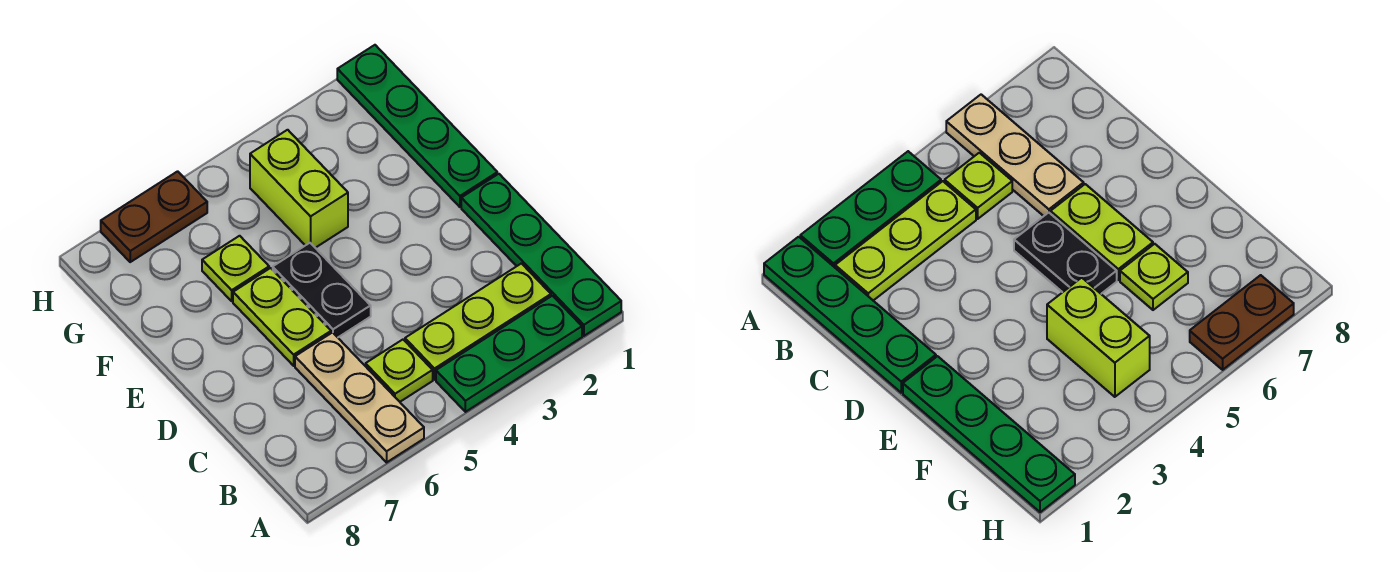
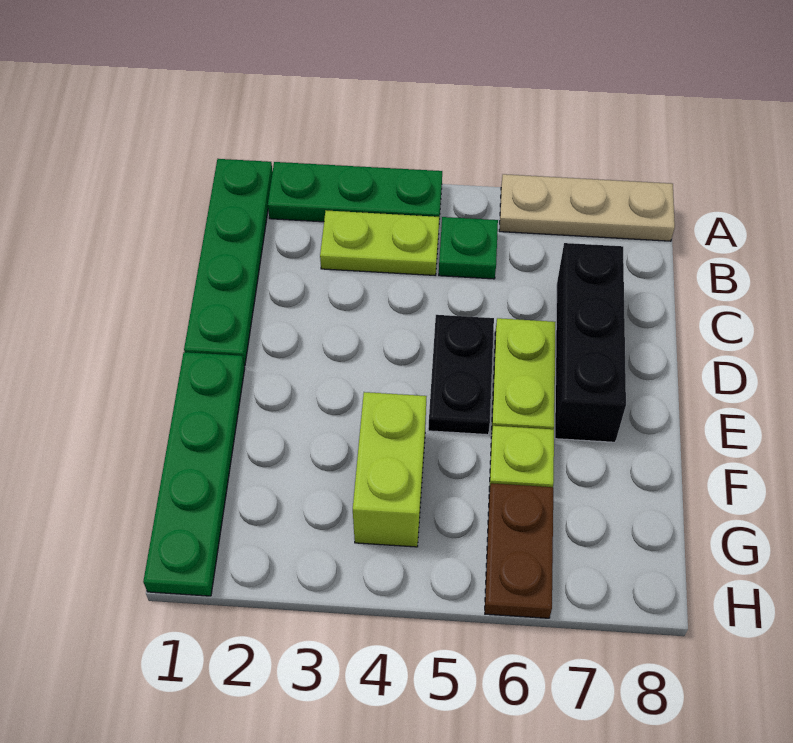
tan plate A6:C6 level 1 -> tan plate A6:A8 level 1
lime plate B2:B4 level 1 -> lime plate B3:B4 level 1
lime plate B5 level 1 -> green plate B5 level 1
none -> black brick C7:E7 level 1
brown plate H6:H7 level 1 -> brown plate G6:H6 level 1

